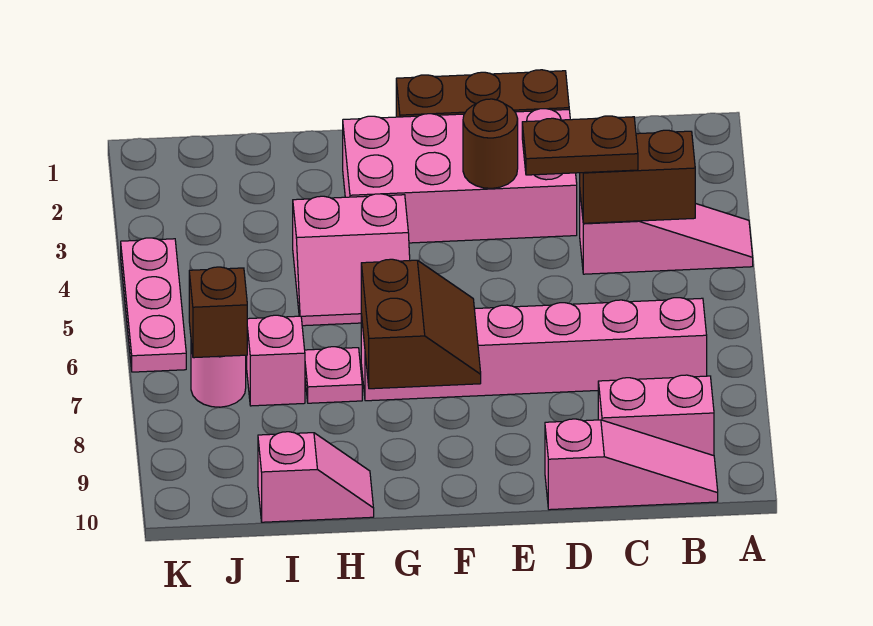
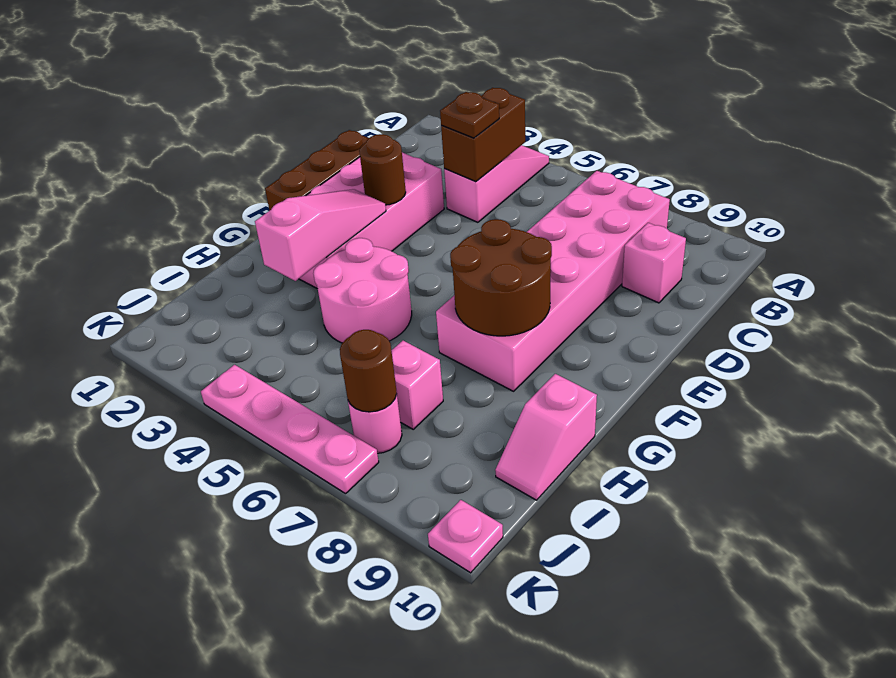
pink brick B7:G7 level 1 -> pink brick B7:G8 level 1
pink brick B9:C9 level 1 -> pink brick C9 level 1
pink slope B10:D10 level 1 top D -> pink slope F3:H3 level 2 top H
brown plate C4:D4 level 3 -> brown plate C4 level 3
brown slope F7:G8 level 2 top G -> brown round brick F7:G8 level 2
pink slope G4:H5 level 1 top 4 -> pink round brick G4:H5 level 1
pink plate H7 level 1 -> pink plate K10 level 1
pink slope H10:I10 level 1 top I -> pink slope H10:I10 level 1 top H
brown brick J7 level 2 -> brown round brick J7 level 2
pink plate K4:K6 level 1 -> pink plate K4:K7 level 1

